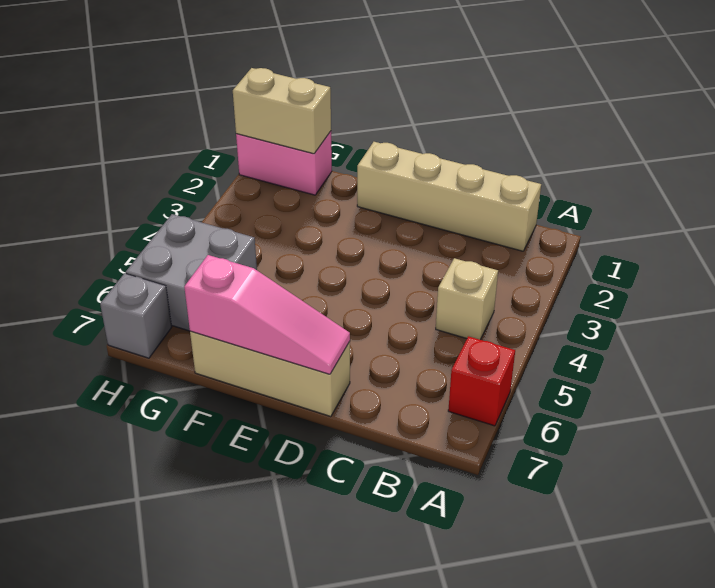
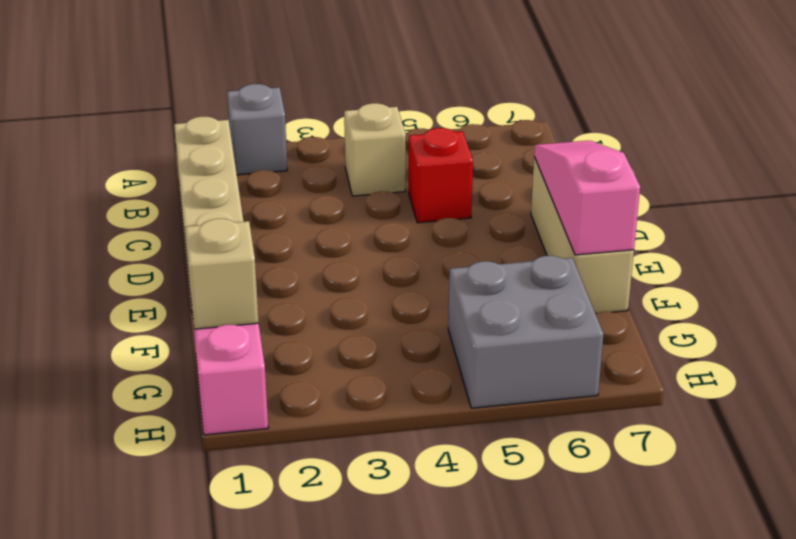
red brick A6 level 1 -> red brick C5 level 1
tan brick G1:H1 level 2 -> tan brick G1 level 2
grey brick H7 level 1 -> grey brick A2 level 1

